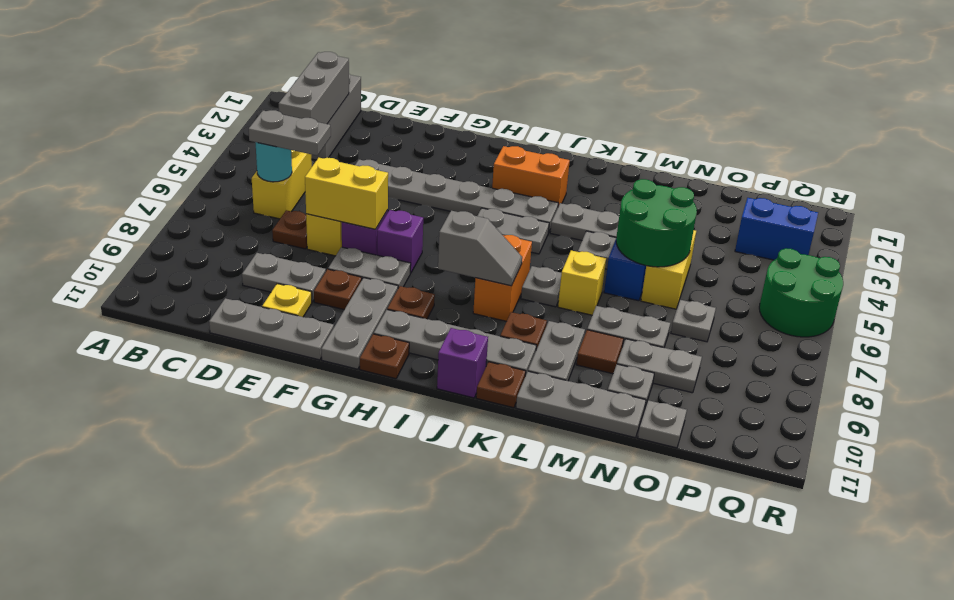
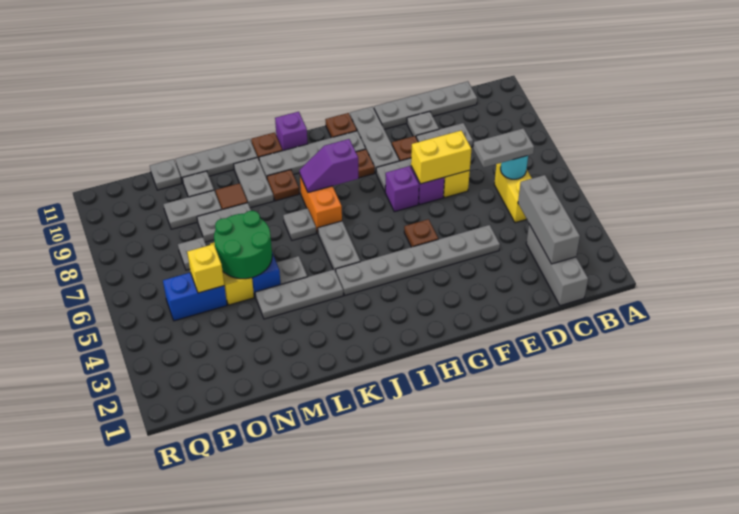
brown plate D7 level 1 -> brown plate G5 level 1
grey plate D11:F11 level 1 -> grey plate C11:F11 level 1
yellow plate E10 level 1 -> grey plate E10 level 1
orange brick I3:J3 level 1 -> none
grey plate I5:J5 level 1 -> grey plate J5:J6 level 1
grey slope I8:J8 level 2 top I -> purple slope I8:J8 level 2 top I
yellow brick L7 level 1 -> yellow brick O5 level 2
blue brick P3:Q3 level 1 -> blue brick O5:P5 level 1
green round brick Q5:R6 level 1 -> none

